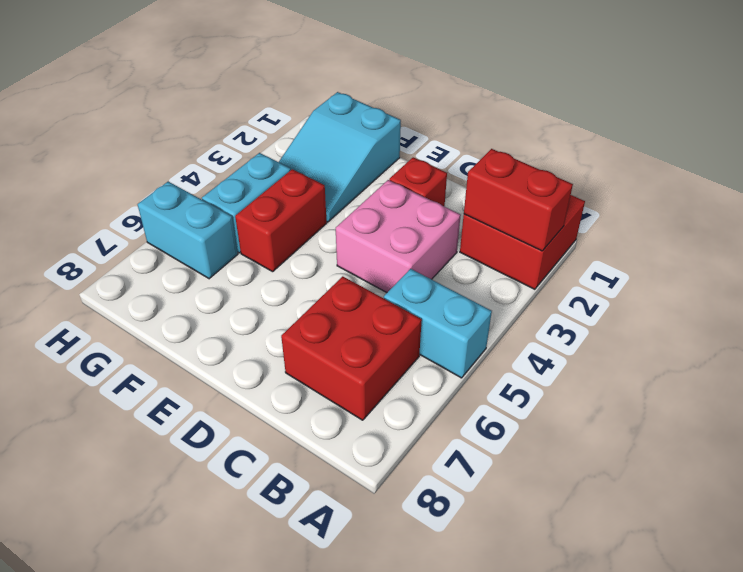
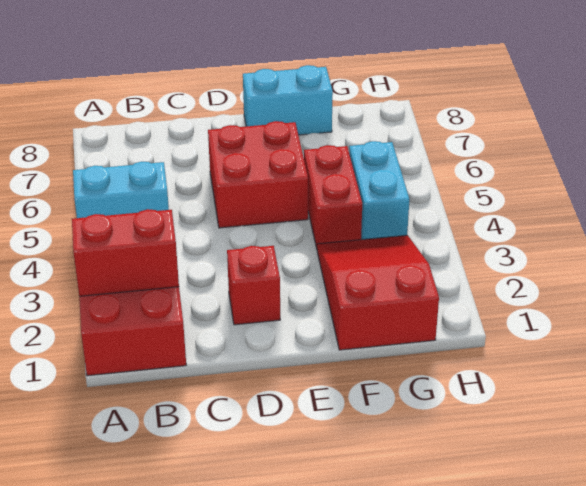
red brick B6:C7 level 1 -> red brick D5:E6 level 1
pink brick C3:D4 level 1 -> none
cyan slope F1:G3 level 1 top 1 -> red slope F1:G3 level 1 top 1
cyan brick G6:H6 level 1 -> cyan brick E8:F8 level 1

